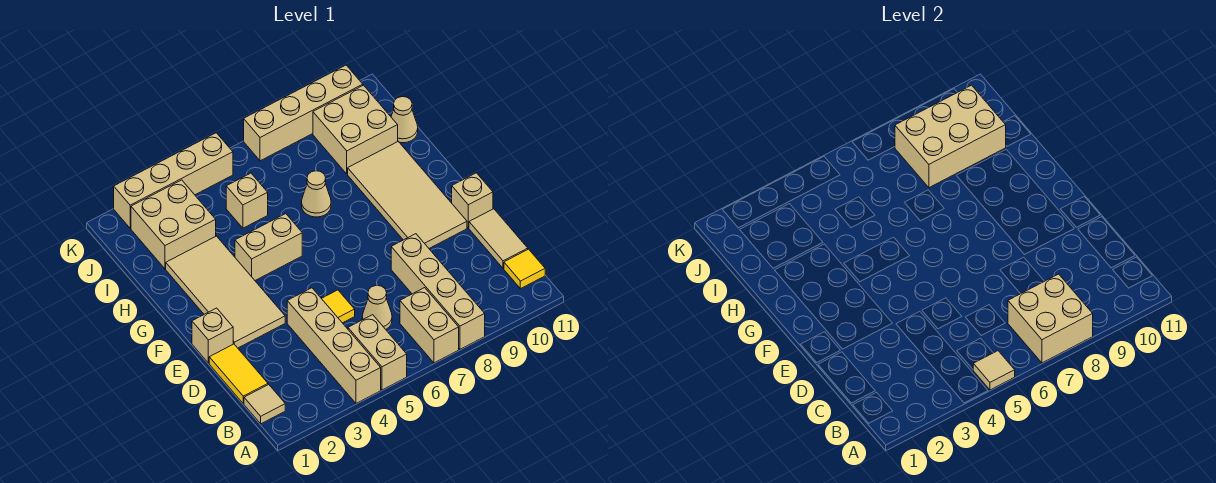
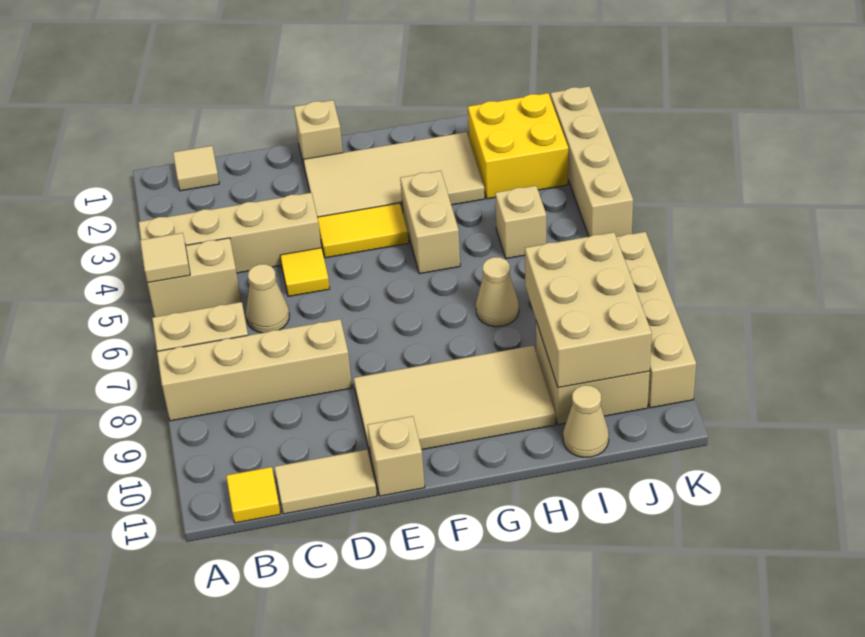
tan brick A7:B8 level 2 -> none
yellow tile C1:D1 level 1 -> yellow tile E4:F4 level 1
tan brick I2:J3 level 1 -> yellow brick I2:J3 level 1

